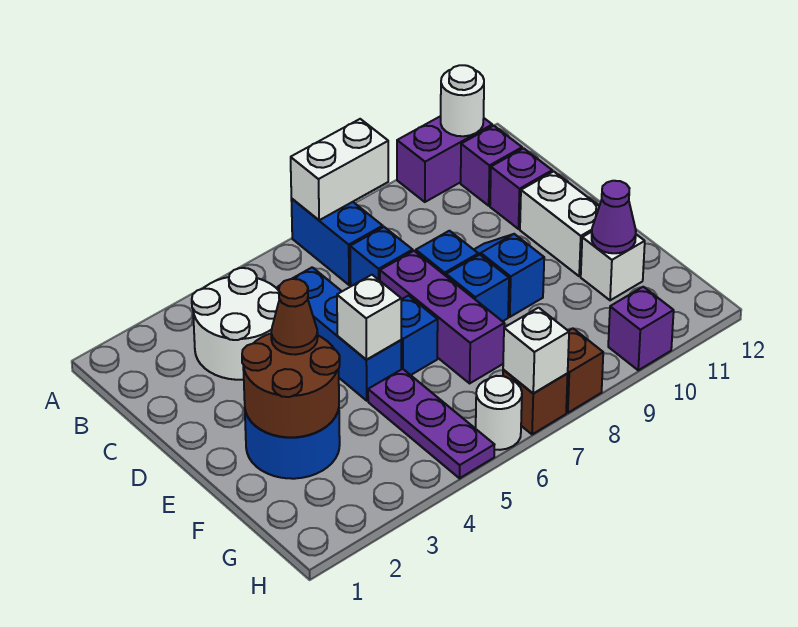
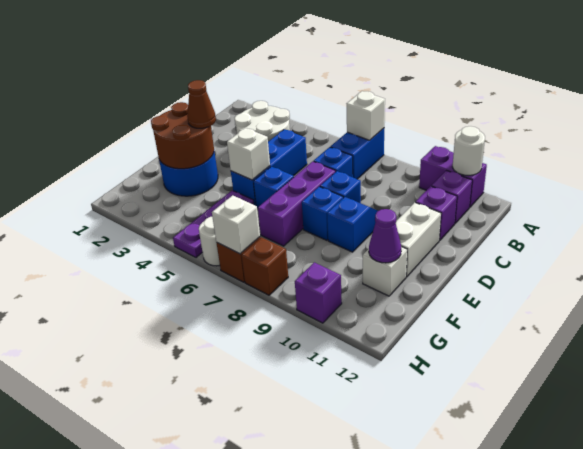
white brick A7:A8 level 2 -> white brick A7 level 2

